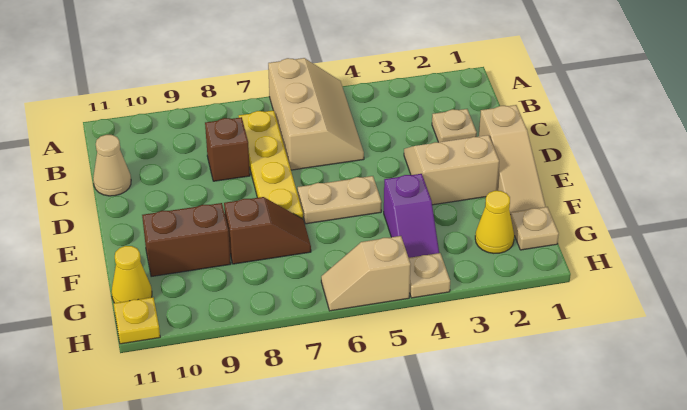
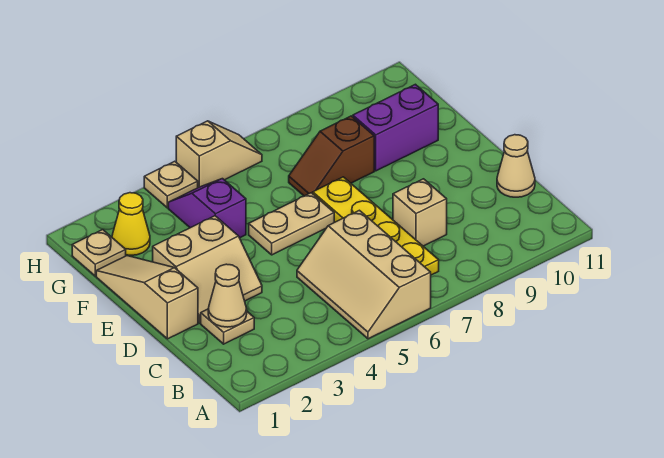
none -> tan cone C2 level 2
brown brick C8 level 1 -> tan brick C8 level 1
brown brick F9:F10 level 1 -> purple brick F9:F10 level 1
yellow cone G11 level 1 -> none
yellow plate H11 level 1 -> none

